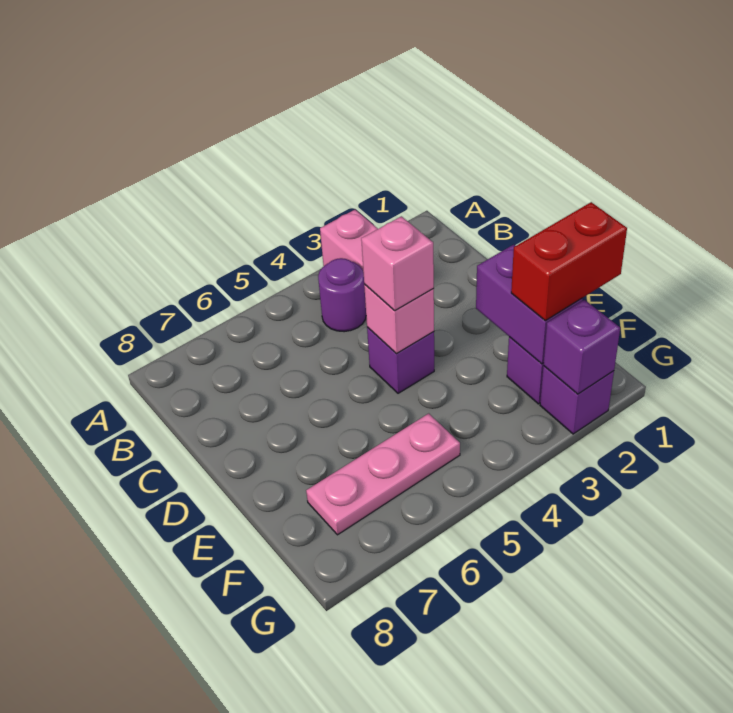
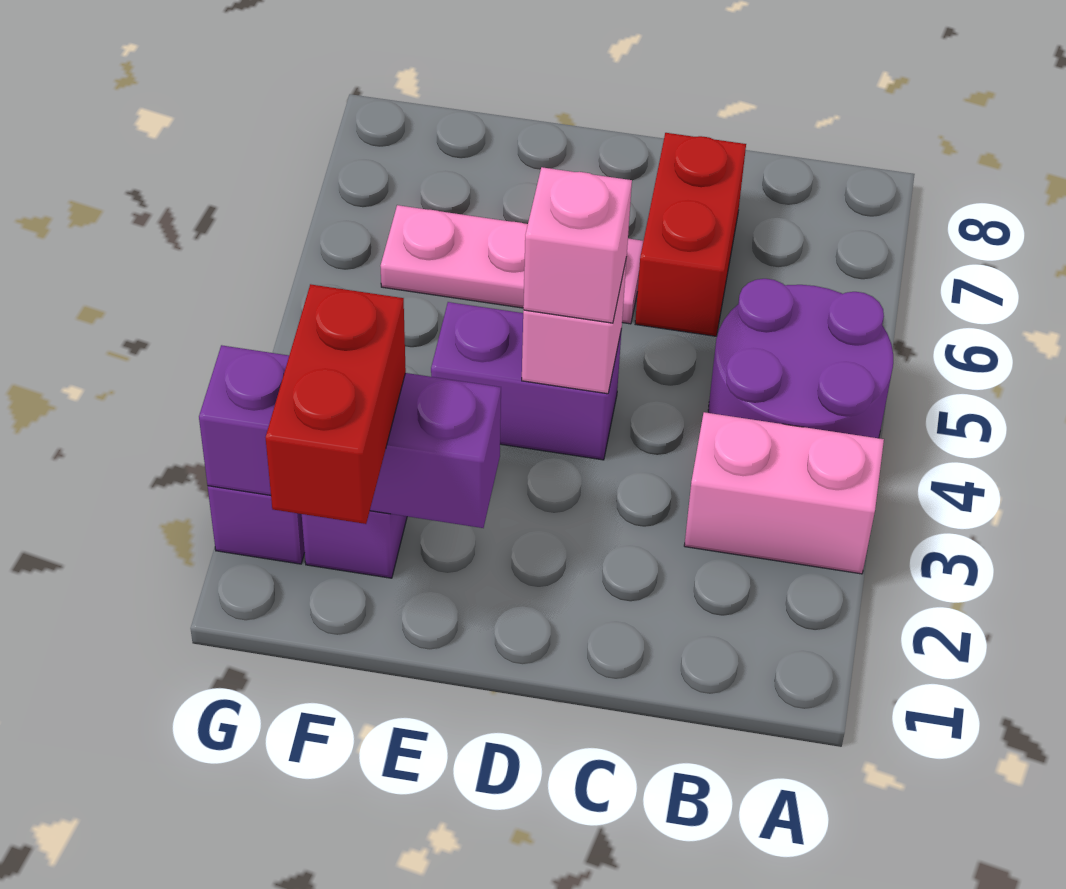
purple round brick B4 level 1 -> purple round brick A4:B5 level 1
none -> red brick C6:C7 level 1
purple brick D4 level 1 -> purple brick D4:E4 level 1
pink plate F5:F7 level 1 -> pink plate D6:F6 level 1

